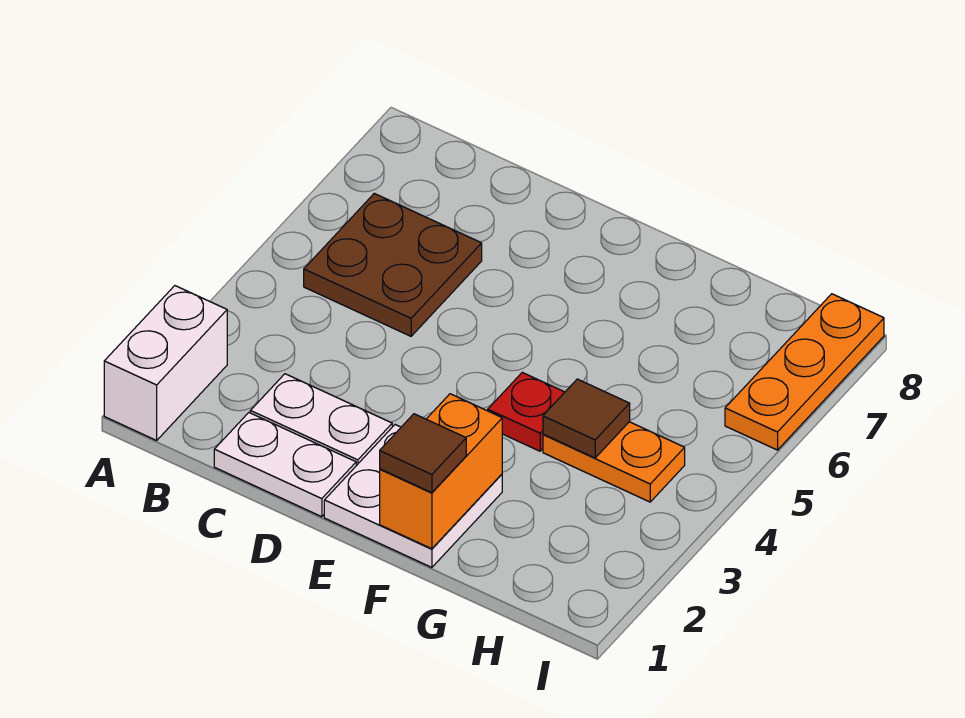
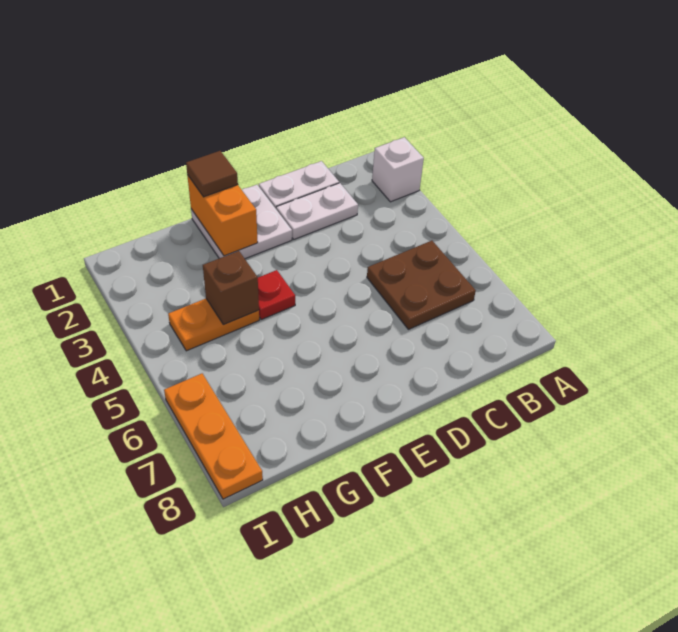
white brick A1:A2 level 1 -> white brick A2 level 1
brown tile G4 level 2 -> brown brick G4 level 2

